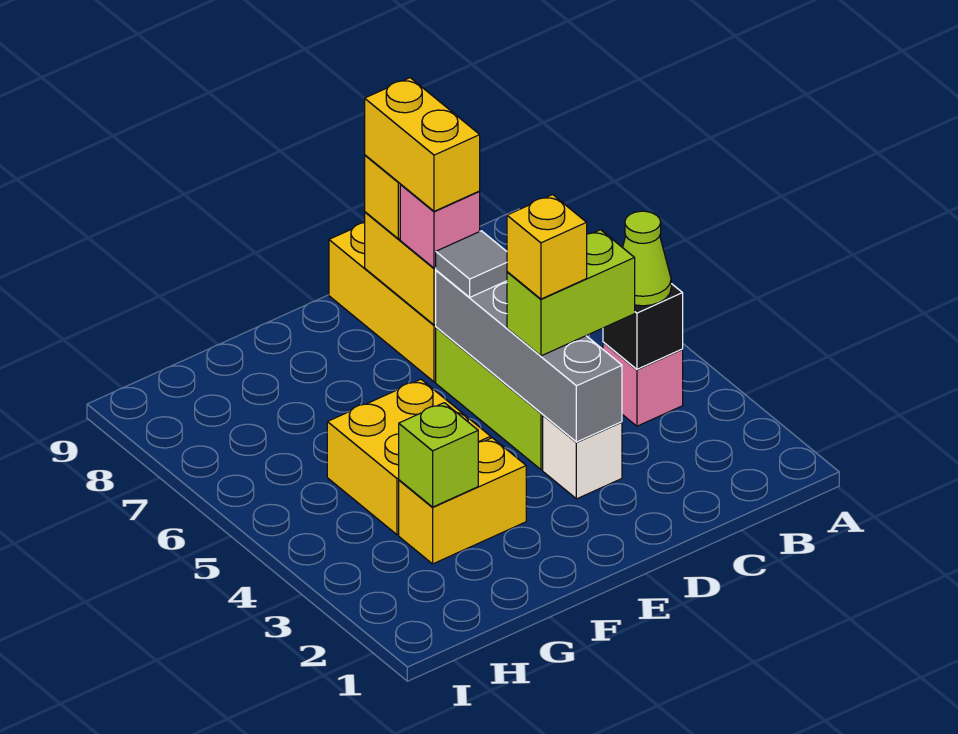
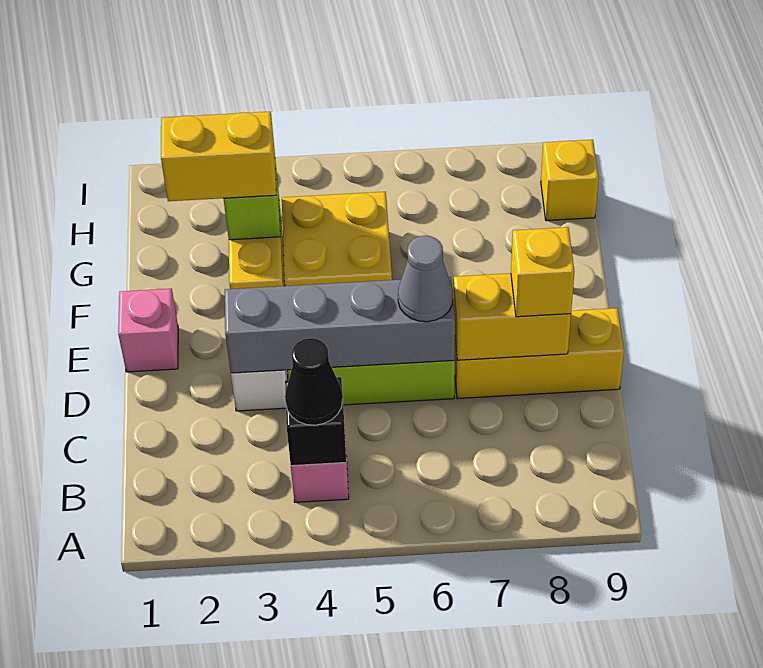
lime cone B4 level 3 -> black cone B4 level 3
lime brick C4:D4 level 3 -> none
yellow brick D4 level 4 -> yellow brick H9 level 1
grey tile D6 level 3 -> grey cone D6 level 3
pink brick D7 level 3 -> pink brick E1 level 1
yellow brick D7:D8 level 4 -> yellow brick G2:G3 level 3

